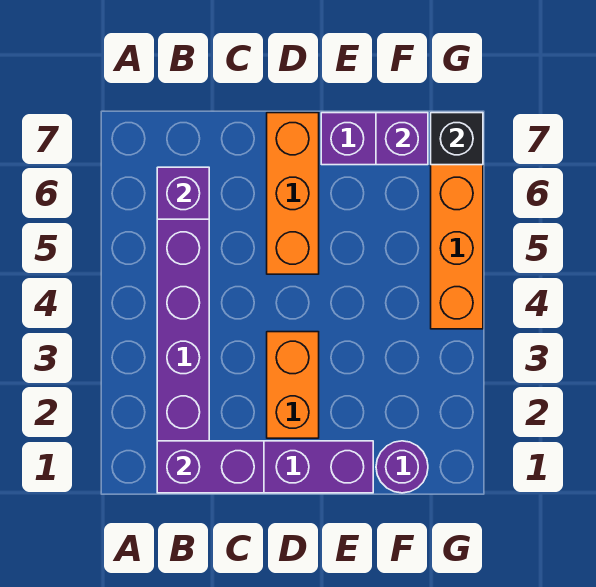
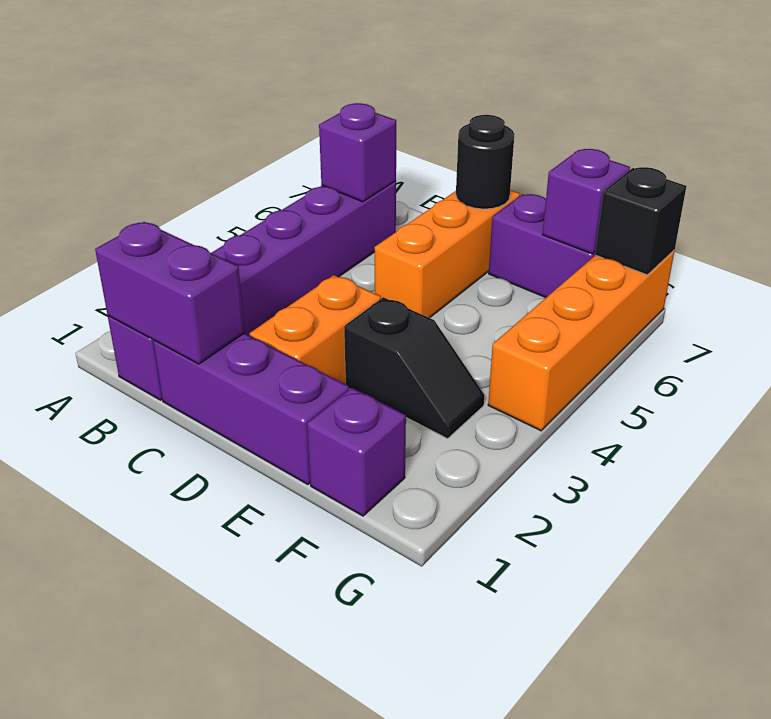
none -> black round brick D7 level 2
none -> black slope E3:F3 level 1 top E
purple round brick F1 level 1 -> purple brick F1 level 1

